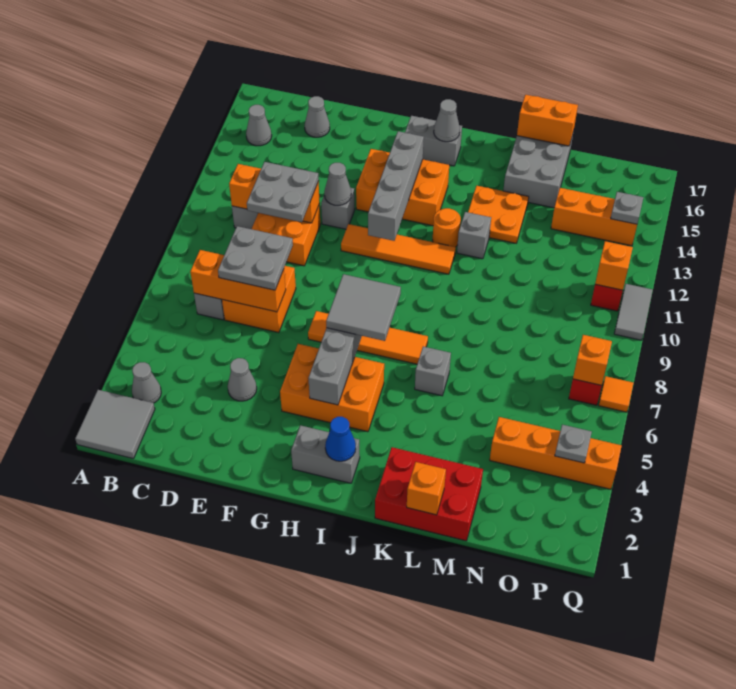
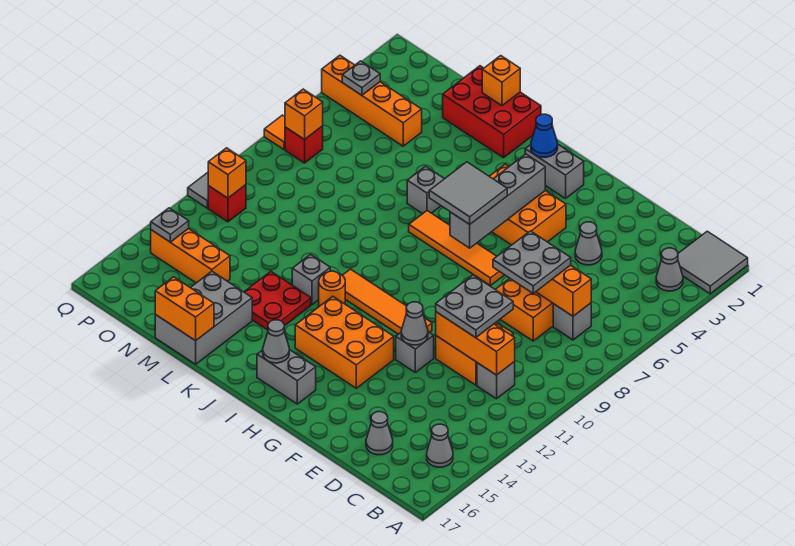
grey brick H11:H14 level 2 -> none
orange plate K13:L14 level 1 -> red plate K13:L14 level 1

